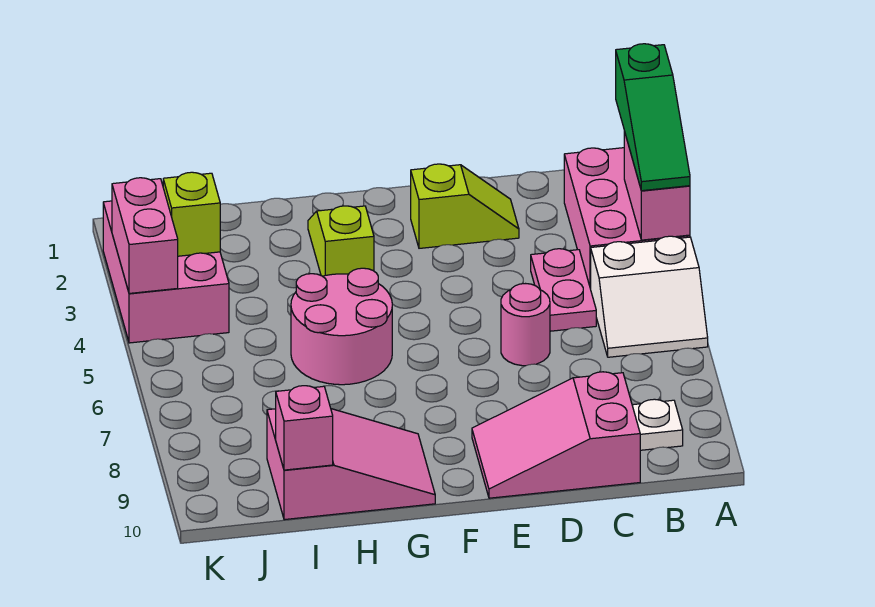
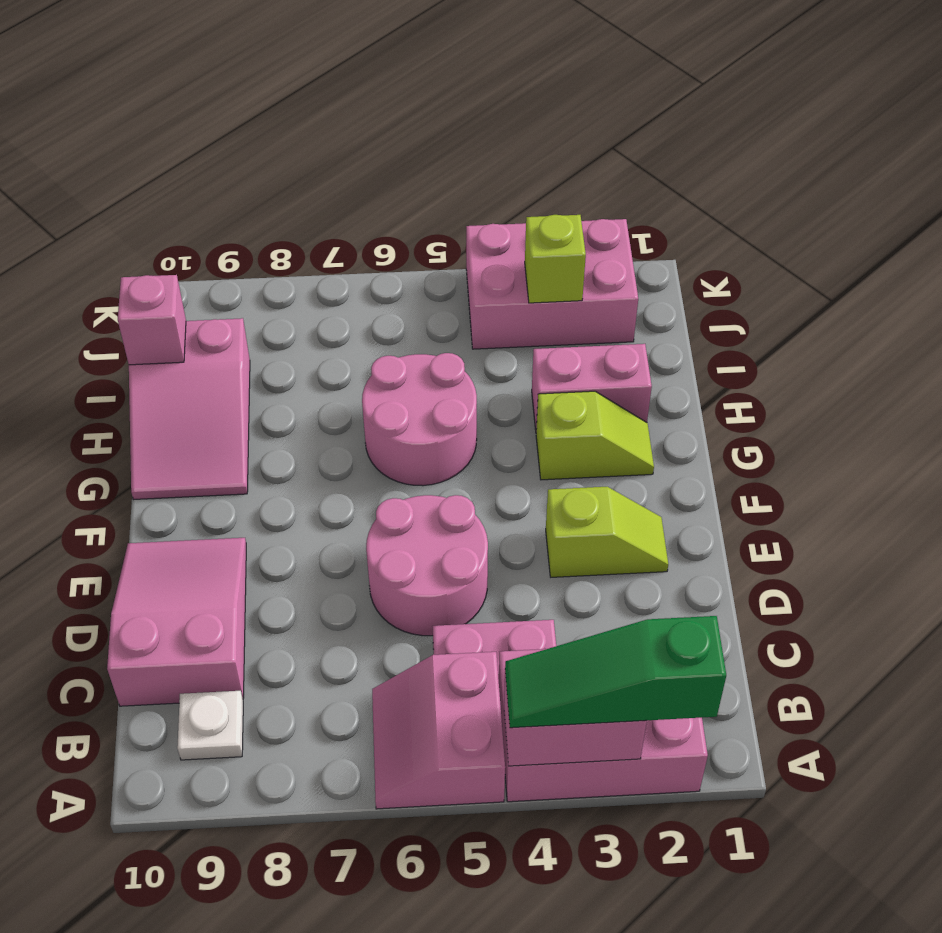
white slope A5:B6 level 1 top 5 -> pink slope A5:B6 level 1 top 5
lime slope D2:E2 level 1 top E -> lime slope E2:E3 level 1 top 3
pink round brick D6 level 1 -> pink round brick D5:E6 level 1
pink brick K3:K4 level 2 -> pink brick H2:H3 level 1

